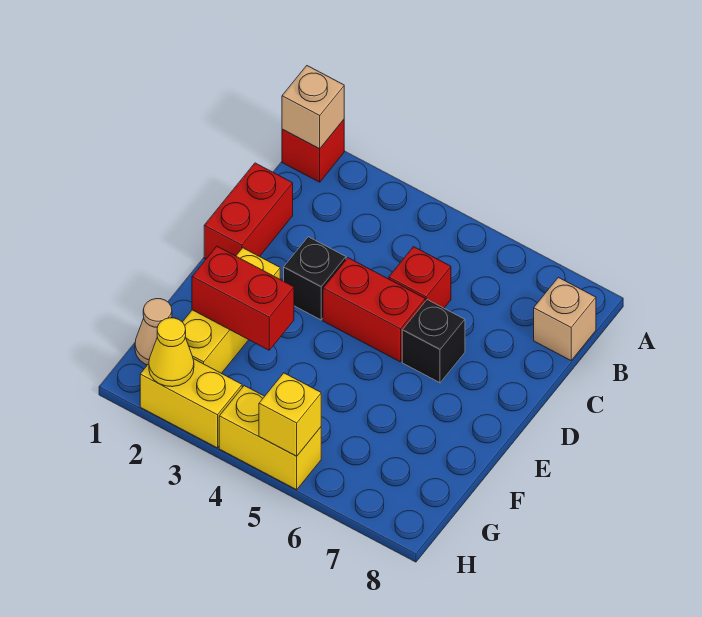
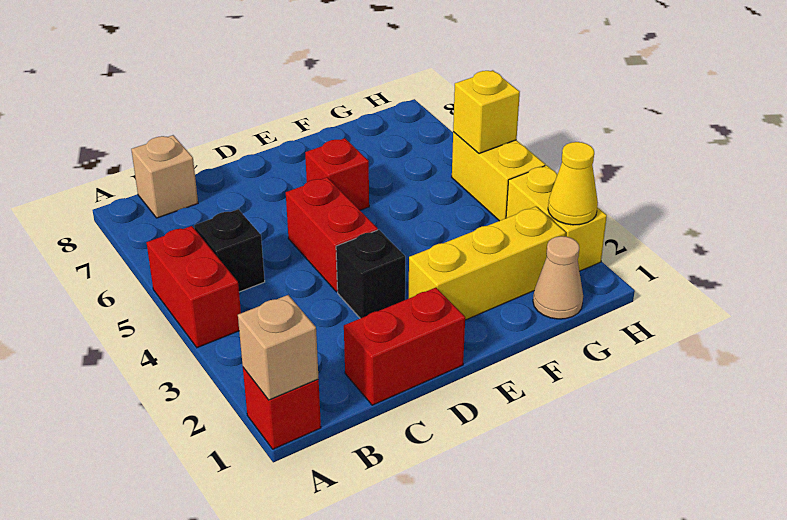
red brick C5 level 1 -> red brick E6 level 1
black brick D6 level 1 -> black brick B5 level 1
red brick F2:F3 level 2 -> red brick A4:A5 level 1

